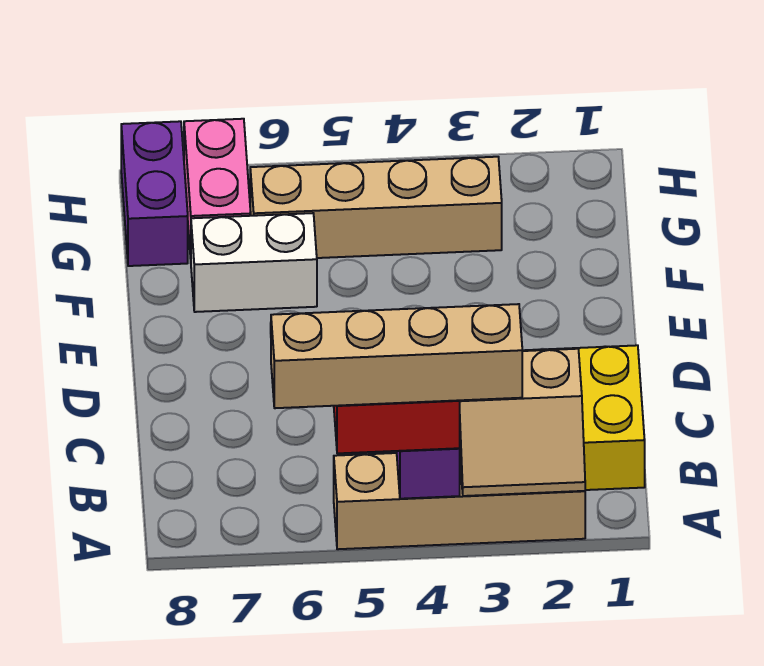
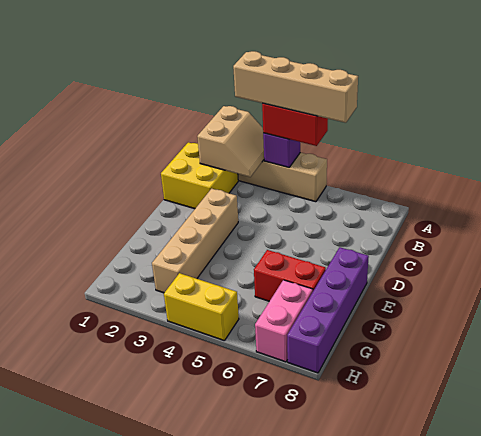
tan slope A2:B3 level 2 top B -> tan slope A2:B3 level 2 top 2
white brick F6:F7 level 1 -> red brick F6:F7 level 1
tan brick G3:G6 level 1 -> tan brick D3:G3 level 1
purple brick G8:H8 level 1 -> purple brick E8:H8 level 1
none -> yellow brick H4:H5 level 1

